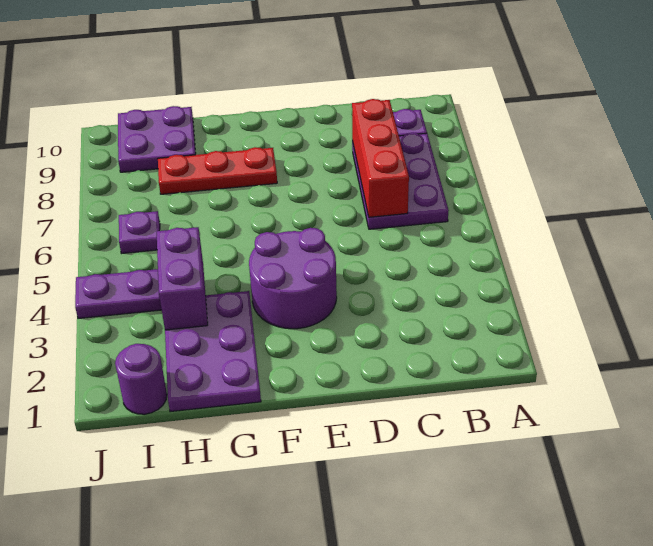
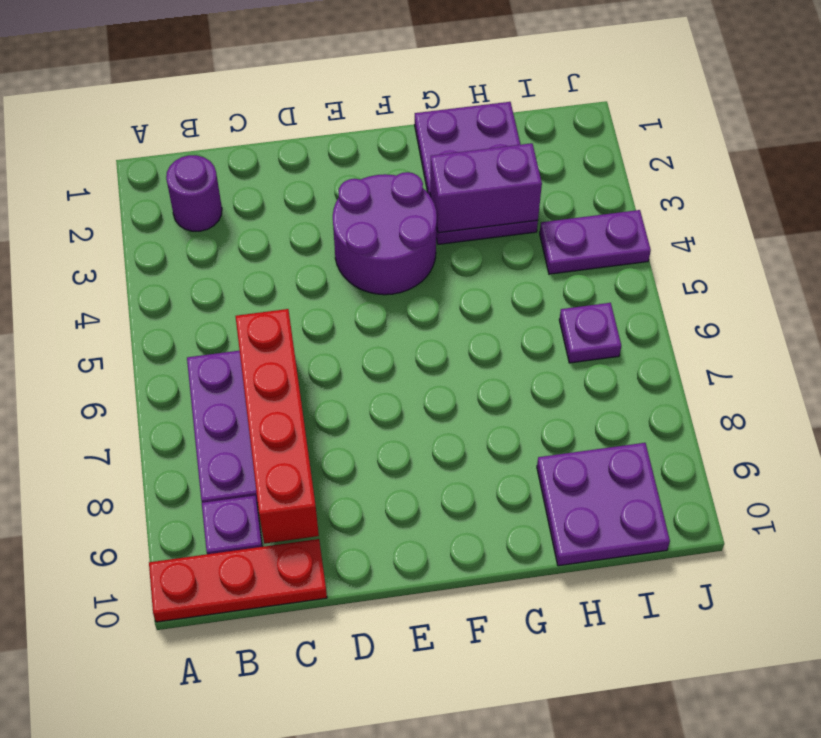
red brick C6:C8 level 2 -> red brick C6:C9 level 2
red plate F8:H8 level 1 -> red plate A10:C10 level 1
purple brick H3:H4 level 2 -> purple brick G3:H3 level 2
purple round brick I1 level 1 -> purple round brick B2 level 1

